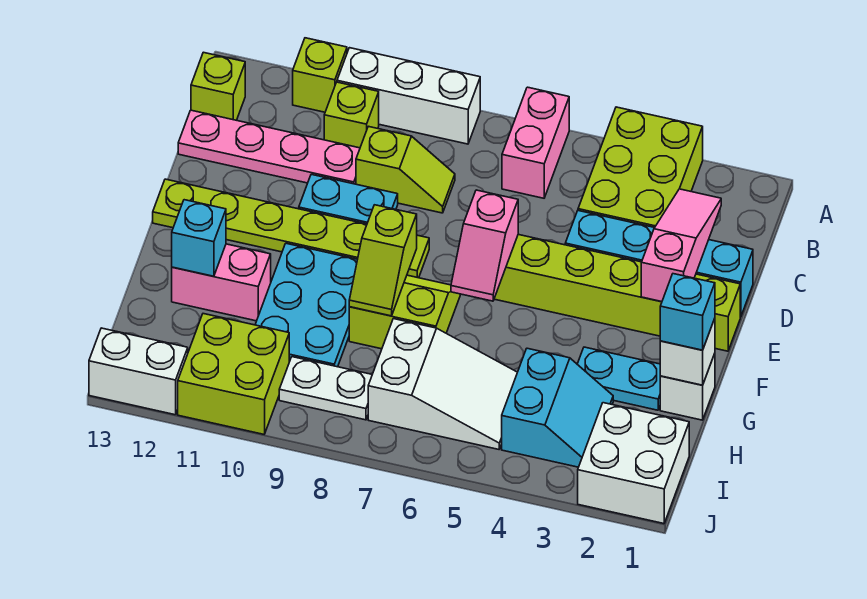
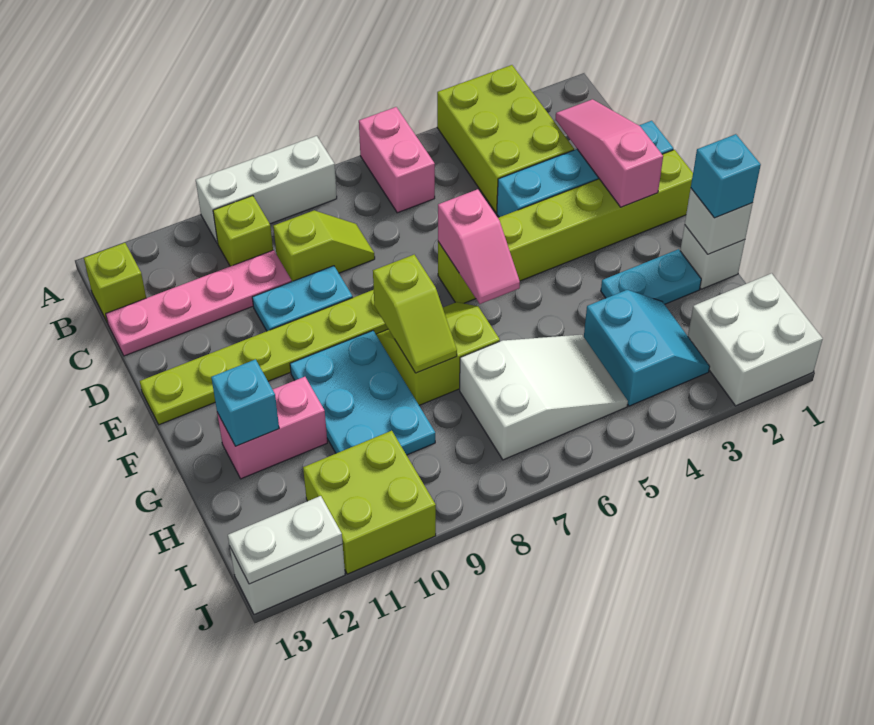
lime brick A11 level 1 -> none
white plate I8:I9 level 1 -> white plate J12:J13 level 2

